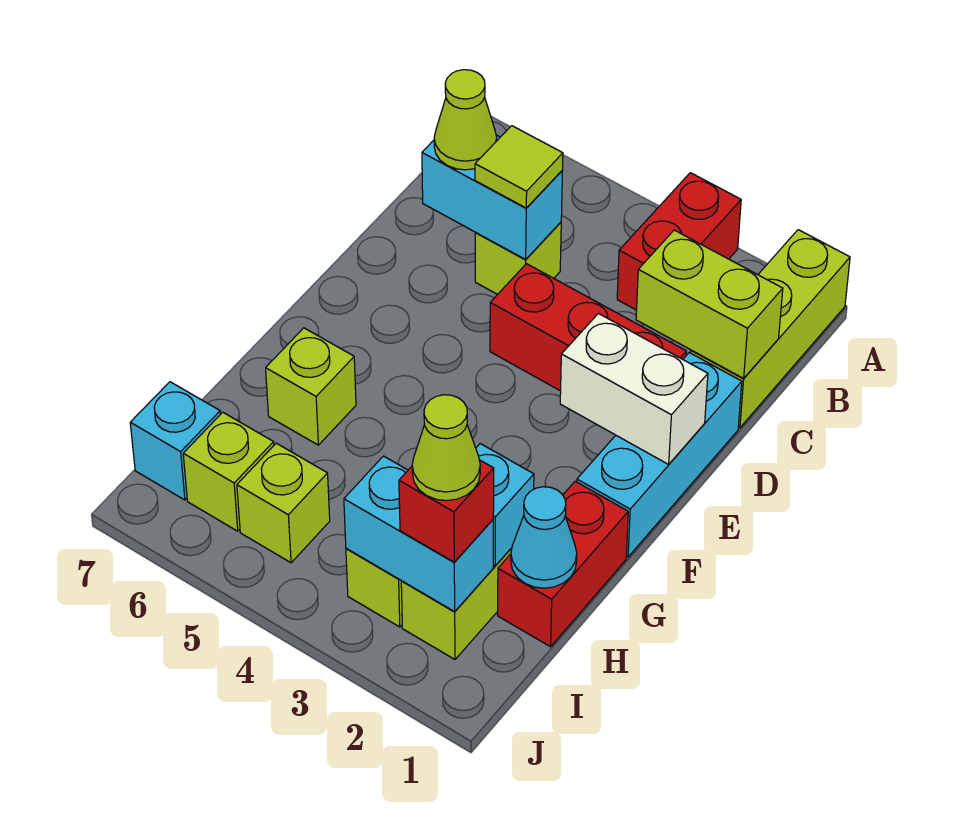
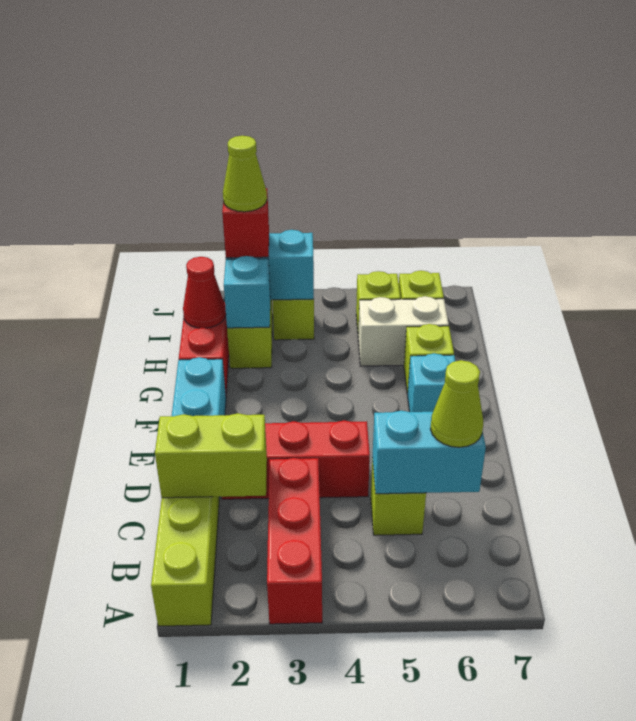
red brick A3:B3 level 1 -> red brick A3:C3 level 1
lime tile C5 level 3 -> none
white brick E1:E2 level 2 -> white brick H5:H6 level 1
cyan cone H1 level 2 -> red cone H1 level 2
cyan brick I7 level 1 -> cyan brick F6 level 1

